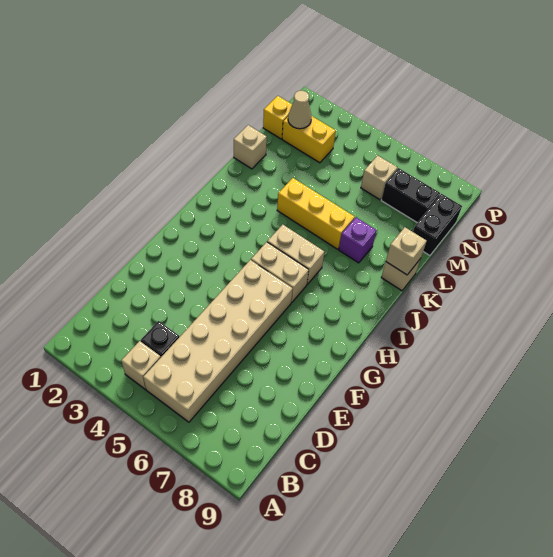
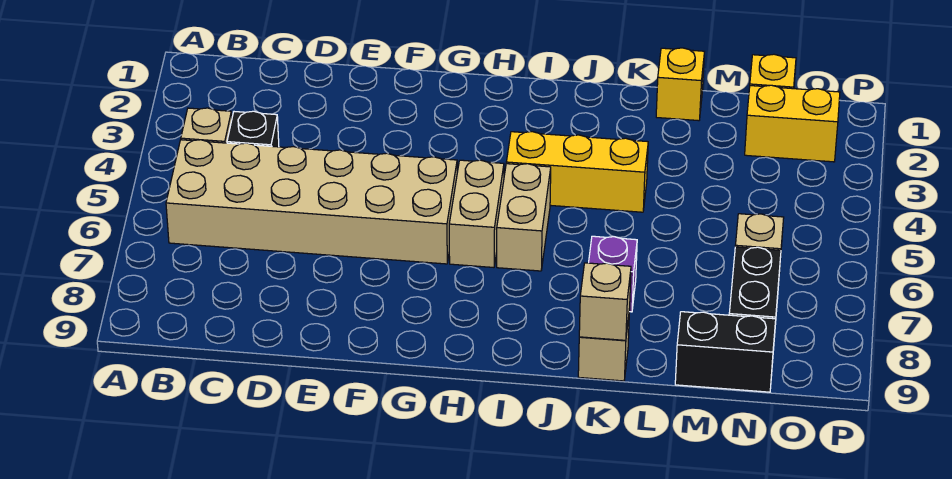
yellow brick K4:K6 level 1 -> yellow brick I4:K4 level 1
tan brick L1 level 1 -> yellow brick L1 level 1
yellow brick N2:N3 level 1 -> yellow brick N2:O2 level 1
tan cone N2 level 2 -> none

